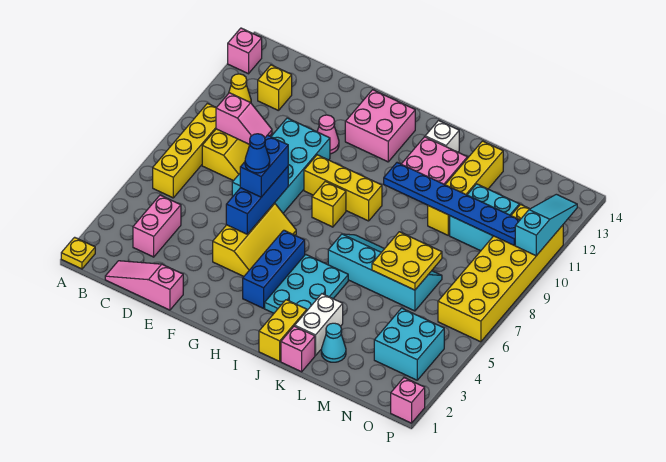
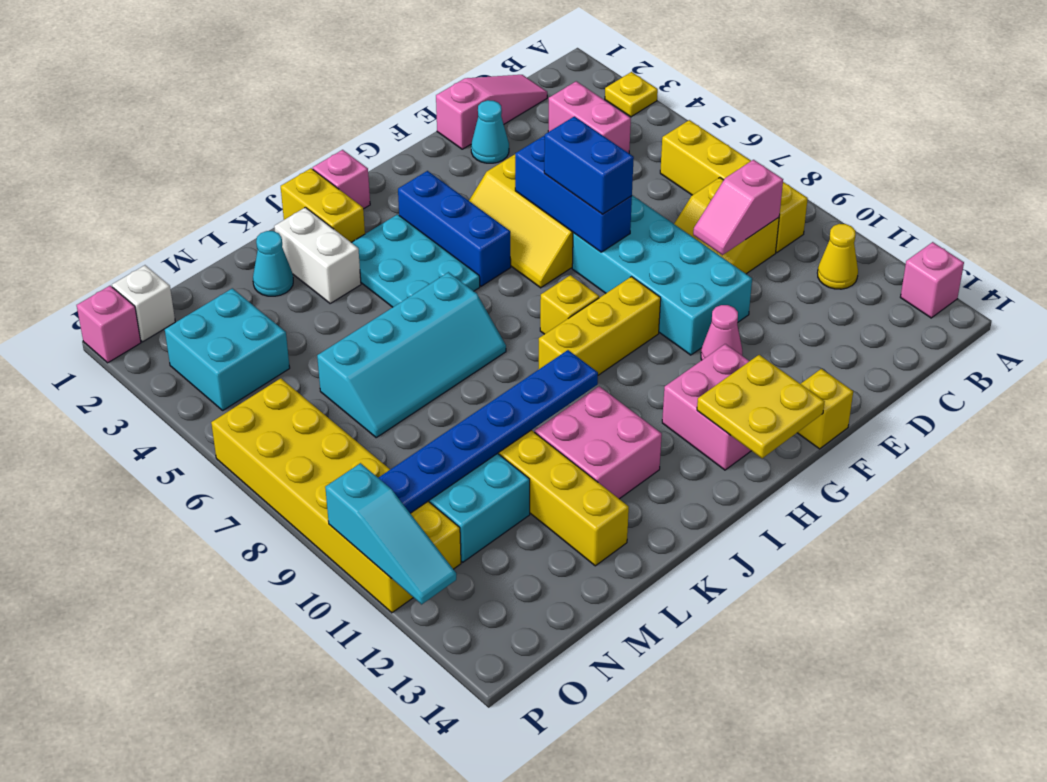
yellow plate A1 level 1 -> yellow plate A3 level 1
yellow brick C12 level 1 -> yellow brick F14 level 1
none -> cyan cone E2 level 1
blue cone F6 level 4 -> none
white brick J13 level 1 -> white brick O1 level 1
pink brick K1 level 1 -> pink brick I1 level 1
yellow plate L6:M7 level 2 -> yellow plate G13:H14 level 2

